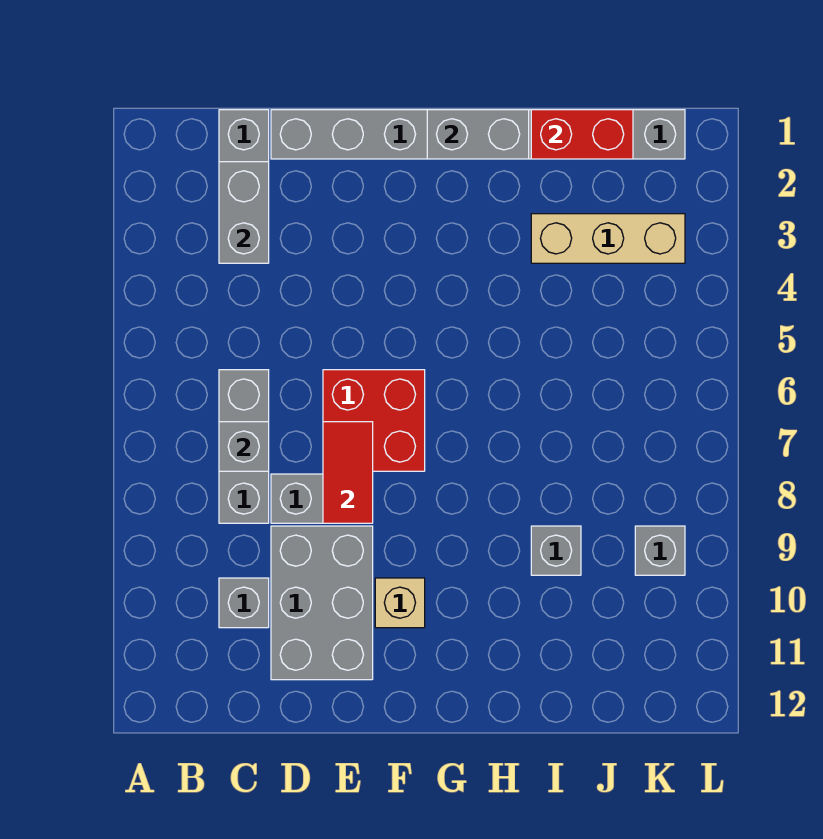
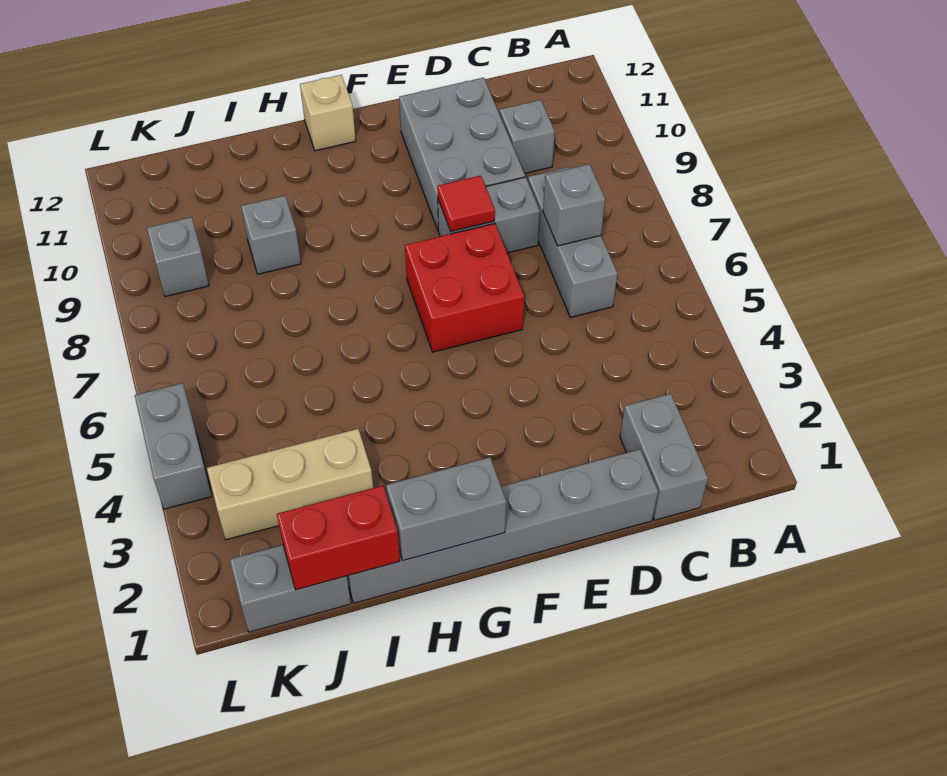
grey brick C2:C3 level 2 -> grey brick L4:L5 level 1
red tile E7:E8 level 2 -> red tile E8 level 2
tan brick F10 level 1 -> tan brick G12 level 1

